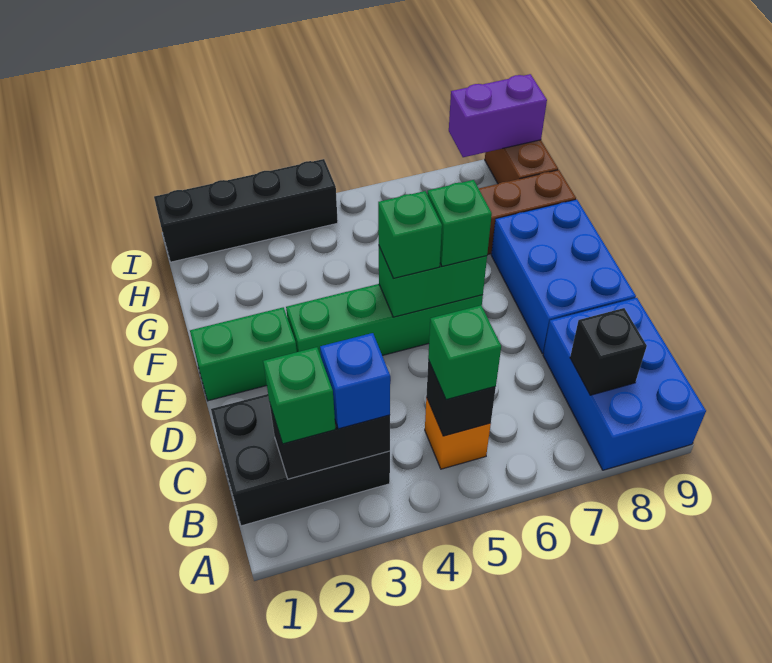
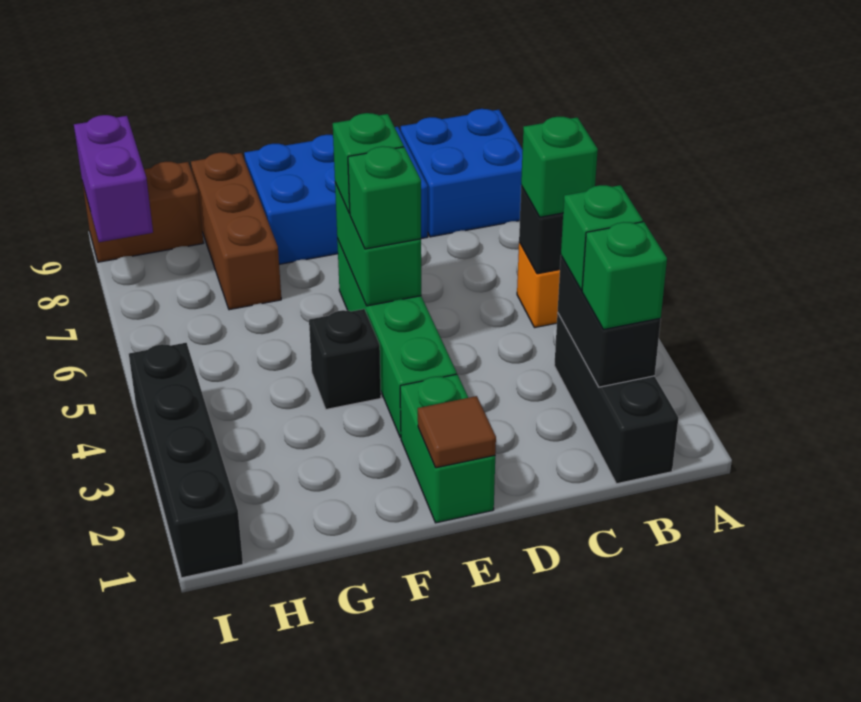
blue brick A8:C9 level 1 -> blue brick B8:C9 level 1
black brick B1:C3 level 1 -> black brick B1:B3 level 1
blue brick B3 level 3 -> green brick B3 level 3
black brick B8 level 2 -> black brick F4 level 1
none -> brown tile E1 level 2

